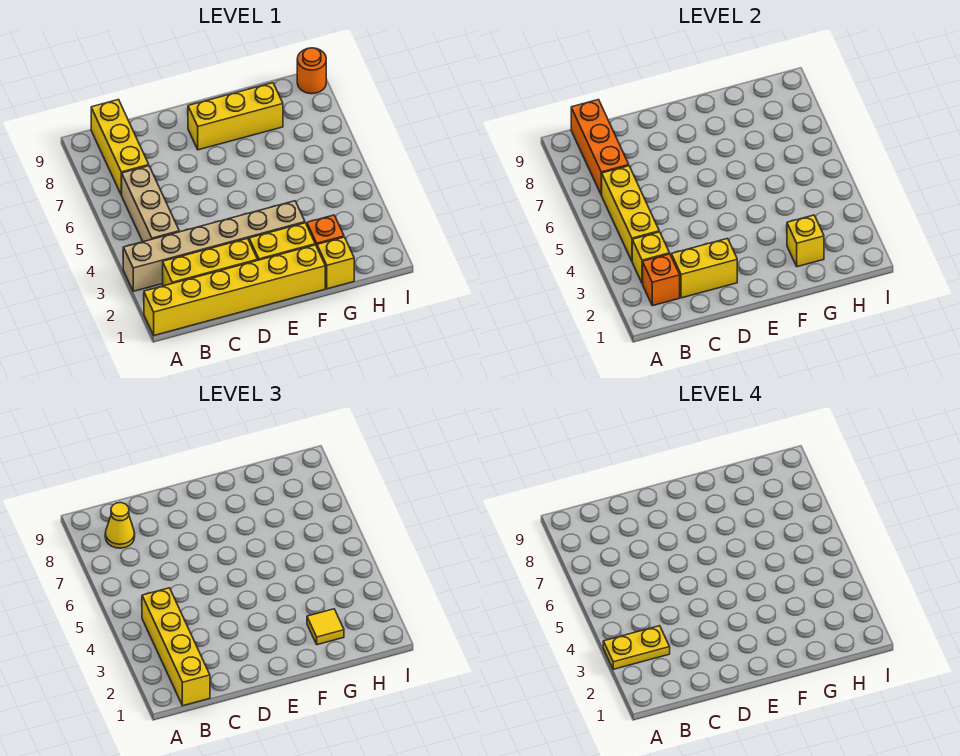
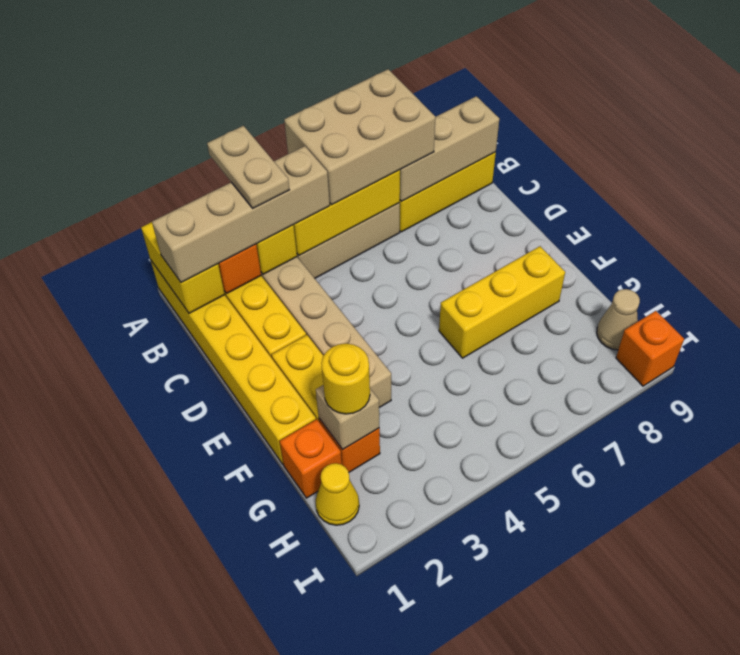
yellow plate A3:B3 level 4 -> tan plate A3:B3 level 4
none -> tan brick A5:B7 level 3
yellow brick B1:B4 level 3 -> tan brick B1:B4 level 3
orange brick B7:B9 level 2 -> tan brick B7:B9 level 2
yellow cone B8 level 3 -> yellow cone H1 level 1
yellow brick C2:D2 level 2 -> yellow brick A1:B1 level 2
yellow brick E8:G8 level 1 -> yellow brick F6:F8 level 1
yellow brick G1 level 1 -> orange brick G1 level 1
yellow brick G2 level 2 -> tan brick G2 level 2
yellow tile G2 level 3 -> yellow round brick G2 level 3
none -> tan cone H9 level 1
orange round brick I9 level 1 -> orange brick I9 level 1

